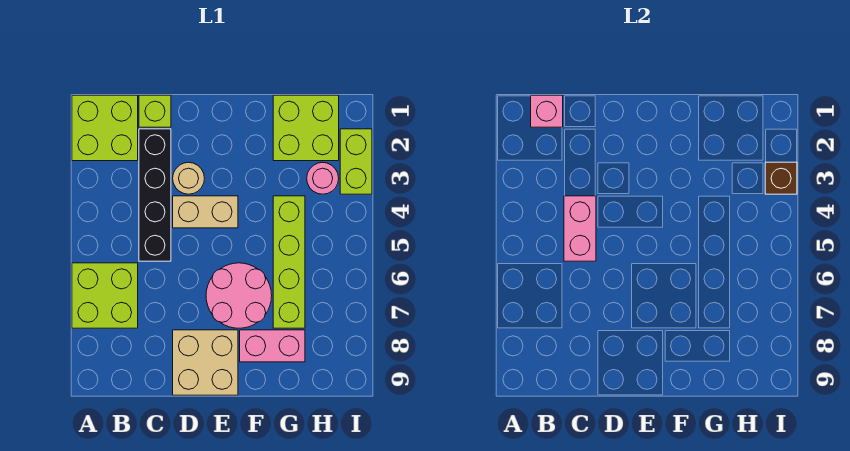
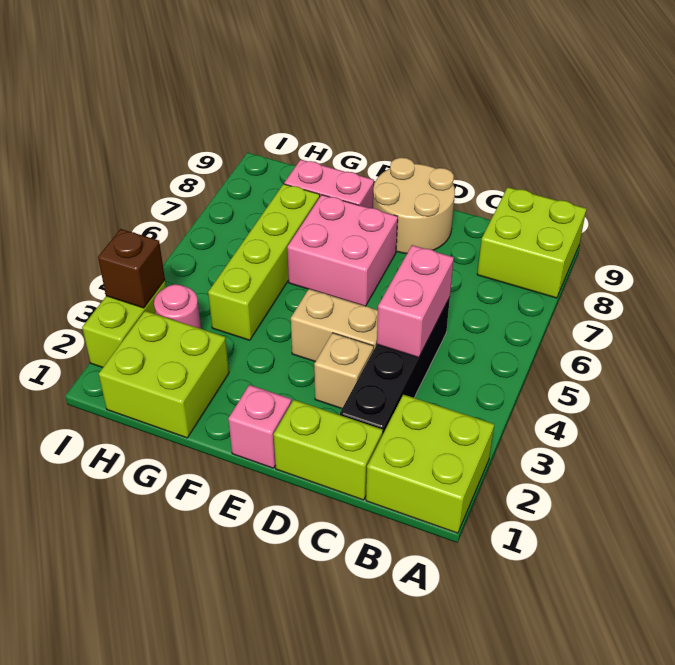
lime brick A6:B7 level 1 -> lime brick A8:B9 level 1
pink brick B1 level 2 -> pink brick E1 level 1
lime brick C1 level 1 -> lime brick C1:D1 level 1
tan round brick D3 level 1 -> tan brick D3 level 1
tan brick D8:E9 level 1 -> tan round brick D8:E9 level 1
pink round brick E6:F7 level 1 -> pink brick E6:F7 level 1

